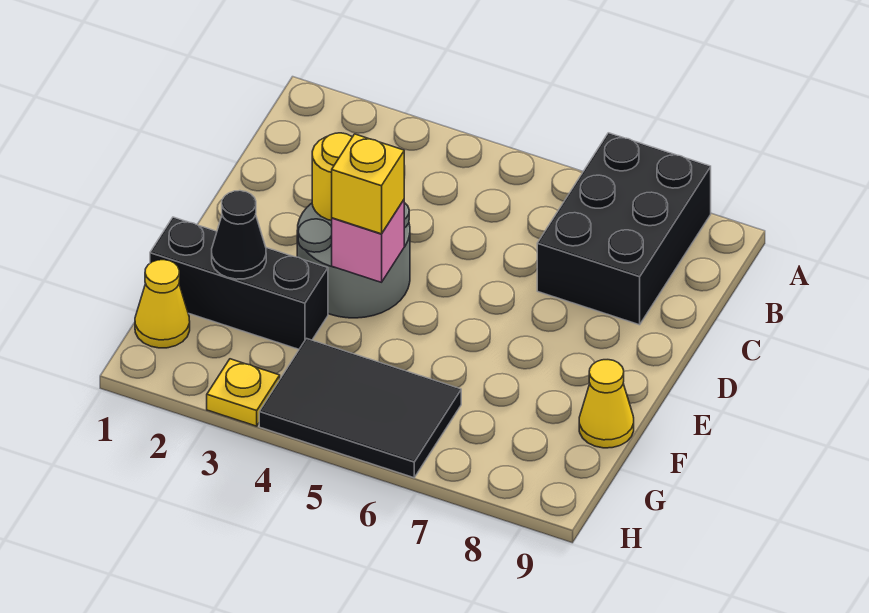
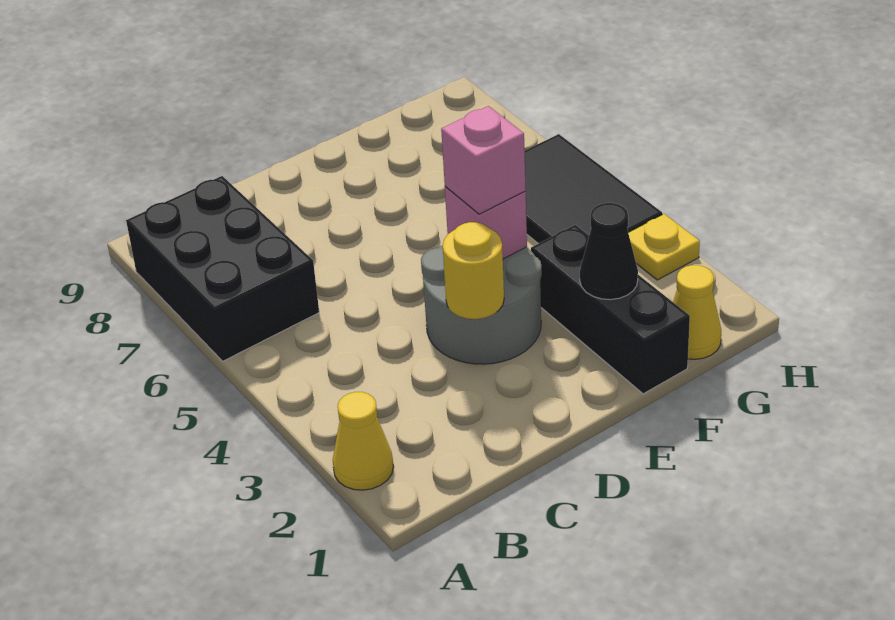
black brick A7:C8 level 1 -> black brick A6:B8 level 1
yellow brick E4 level 3 -> pink brick E4 level 3
yellow cone F9 level 1 -> yellow cone A2 level 1

